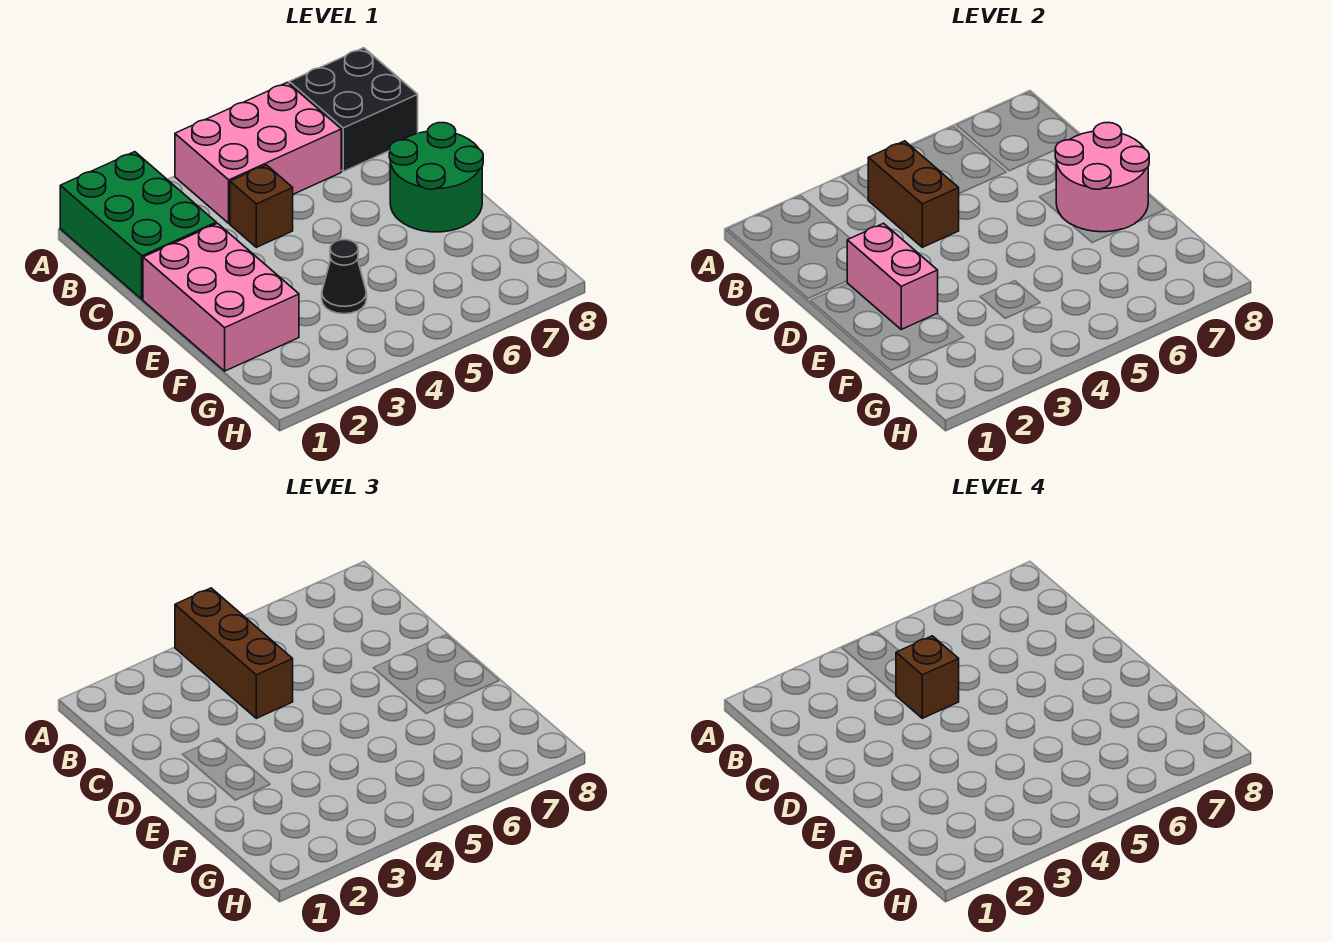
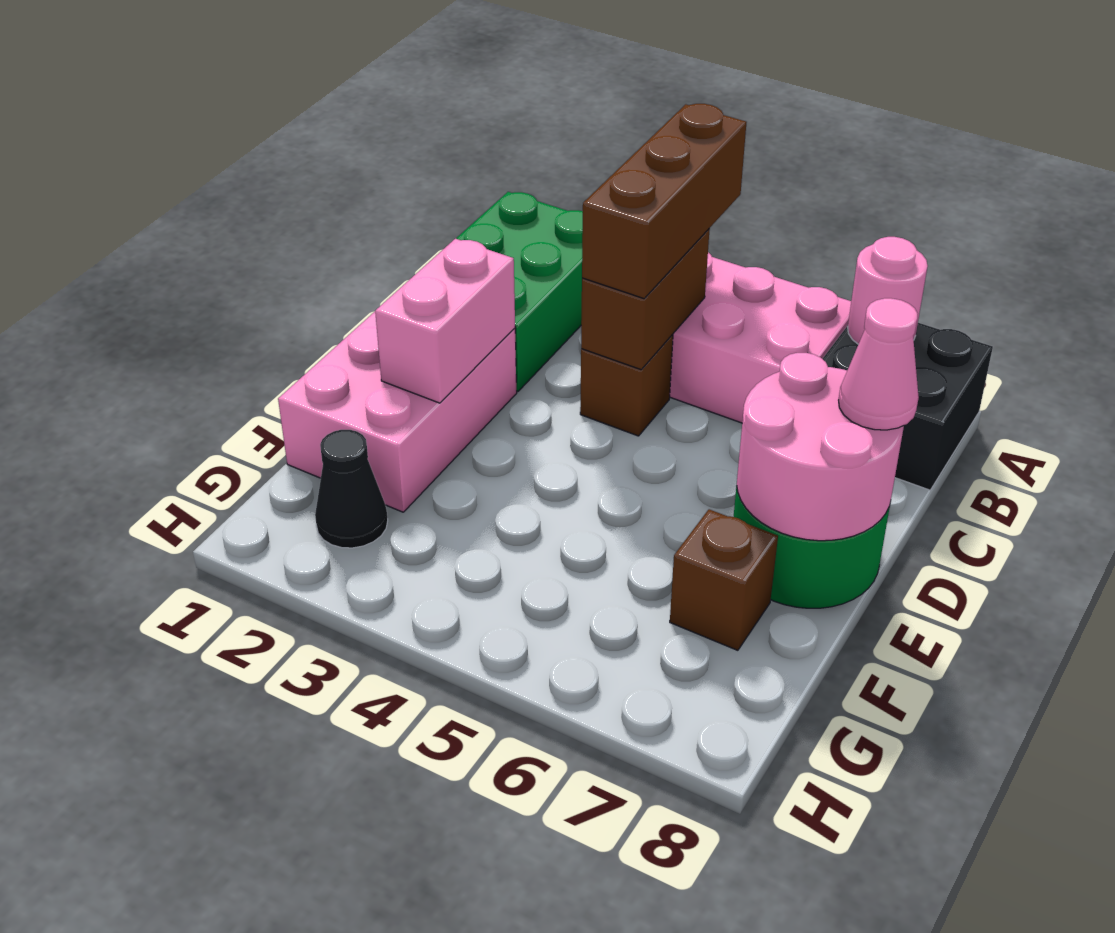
none -> pink round brick A7 level 2
brown brick C4 level 4 -> brown brick F7 level 1
none -> pink cone D8 level 3
black cone F4 level 1 -> black cone G2 level 1

